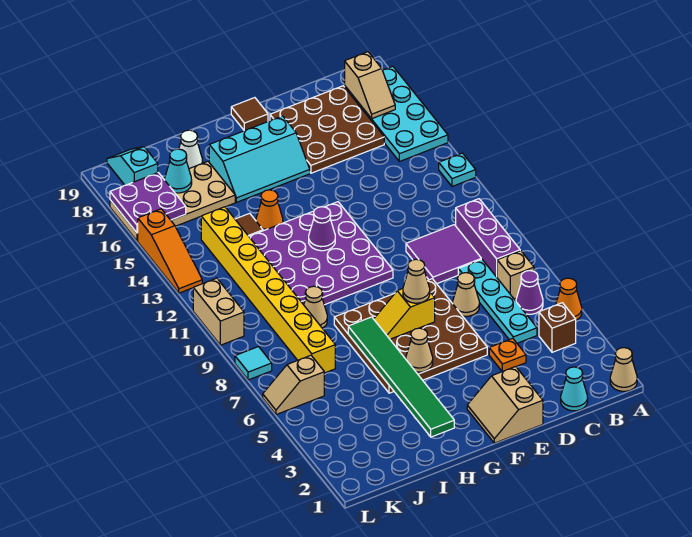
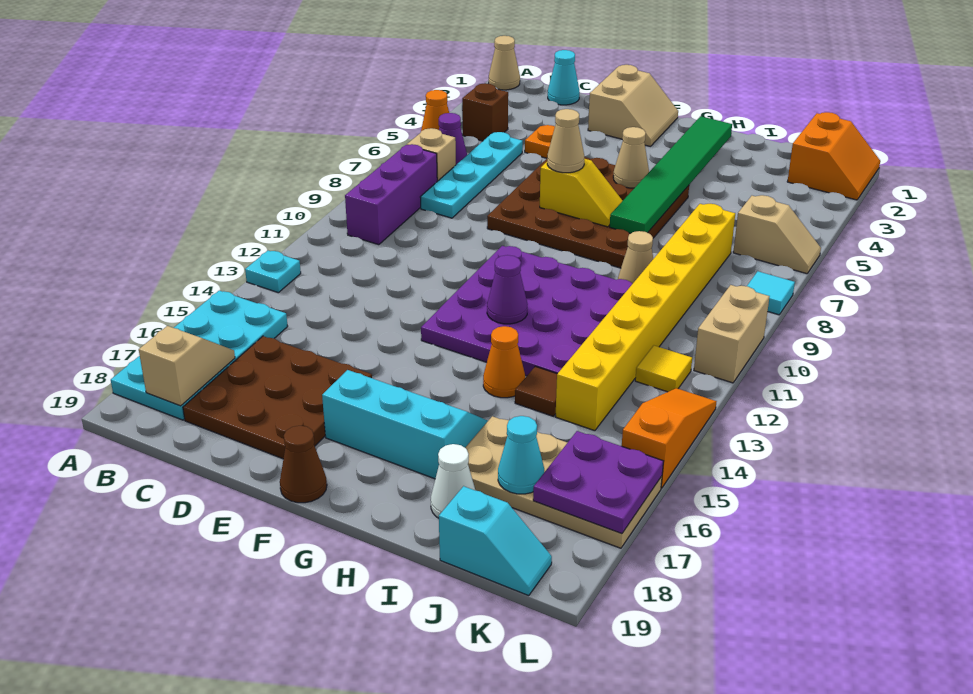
purple tile C9:D10 level 1 -> none
tan cone D7 level 1 -> none
brown tile F19 level 1 -> brown cone F19 level 1
none -> orange slope K1:L2 level 1 top K
none -> yellow tile K12 level 1
cyan slope K18:K19 level 1 top 18 -> cyan slope J19:K19 level 1 top J

